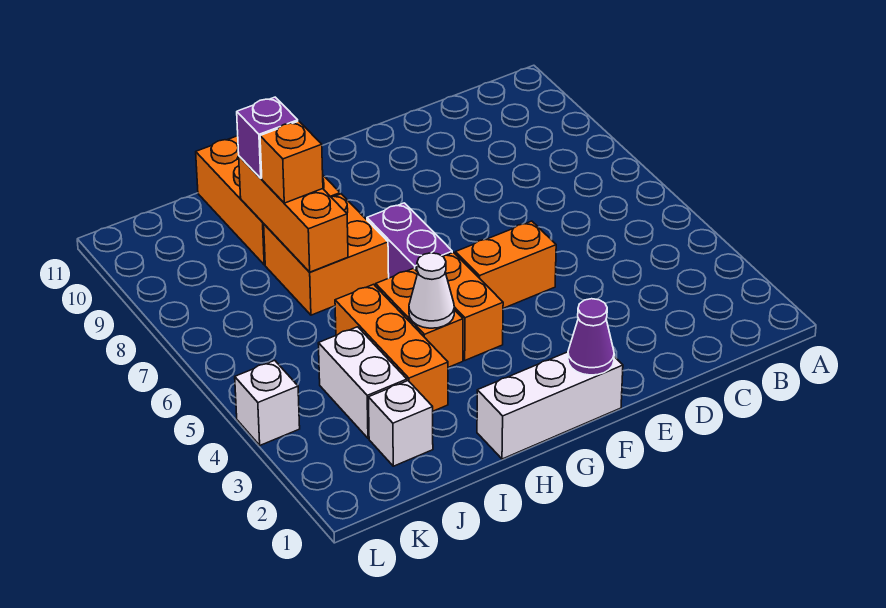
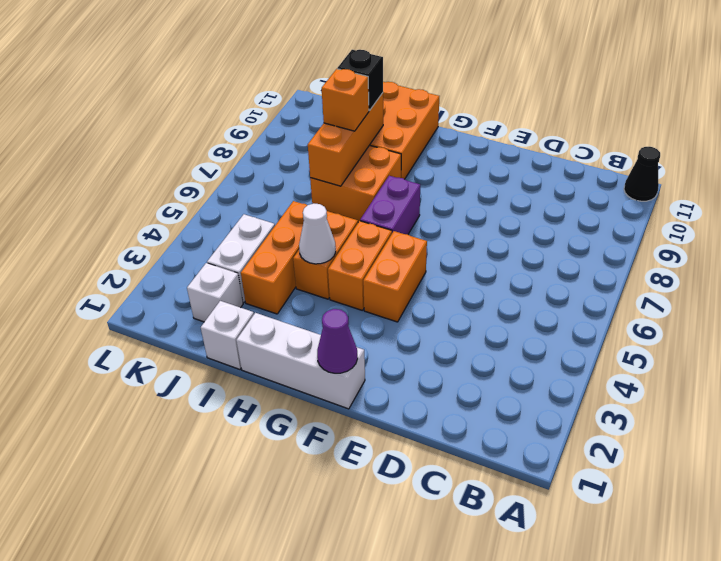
none -> black cone A11 level 1
orange brick E5:F5 level 1 -> orange brick F4:F5 level 1
purple brick I9 level 3 -> black brick I9 level 3
white brick L4 level 1 -> white brick I1 level 1

